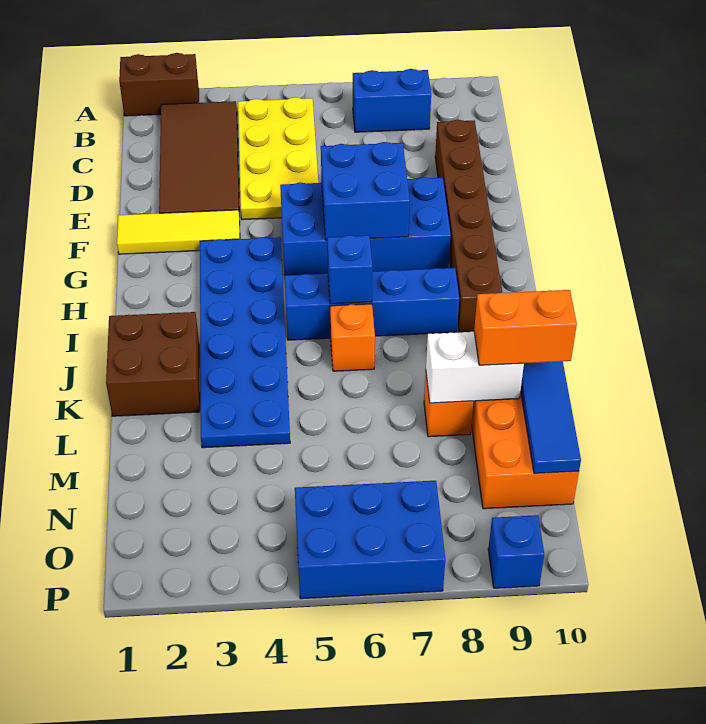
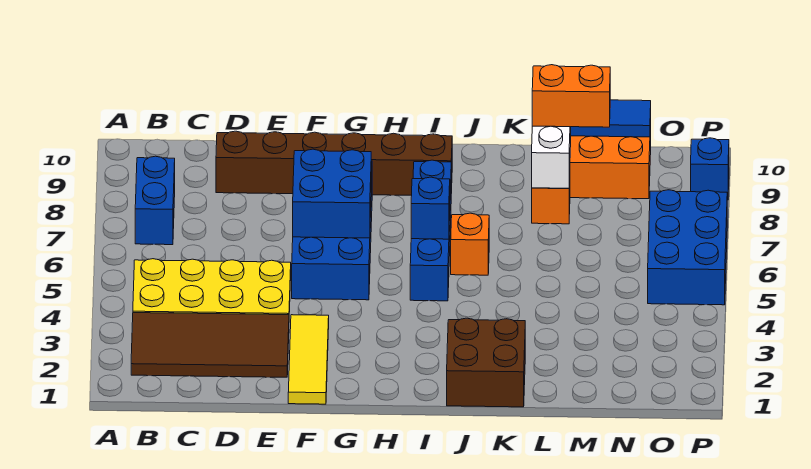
brown brick A1:A2 level 1 -> none
blue plate G3:L4 level 1 -> none
orange brick L9:L10 level 3 -> orange brick L9:M9 level 3

